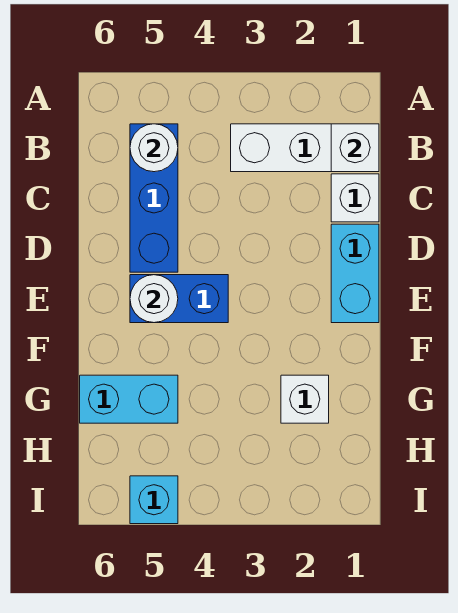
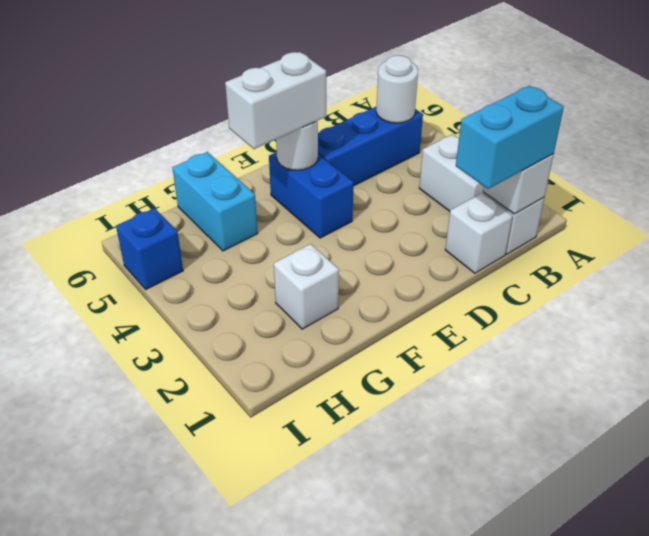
cyan brick D1:E1 level 1 -> cyan brick B1:C1 level 3
none -> white brick E5:F5 level 3
cyan brick I5 level 1 -> blue brick I5 level 1

